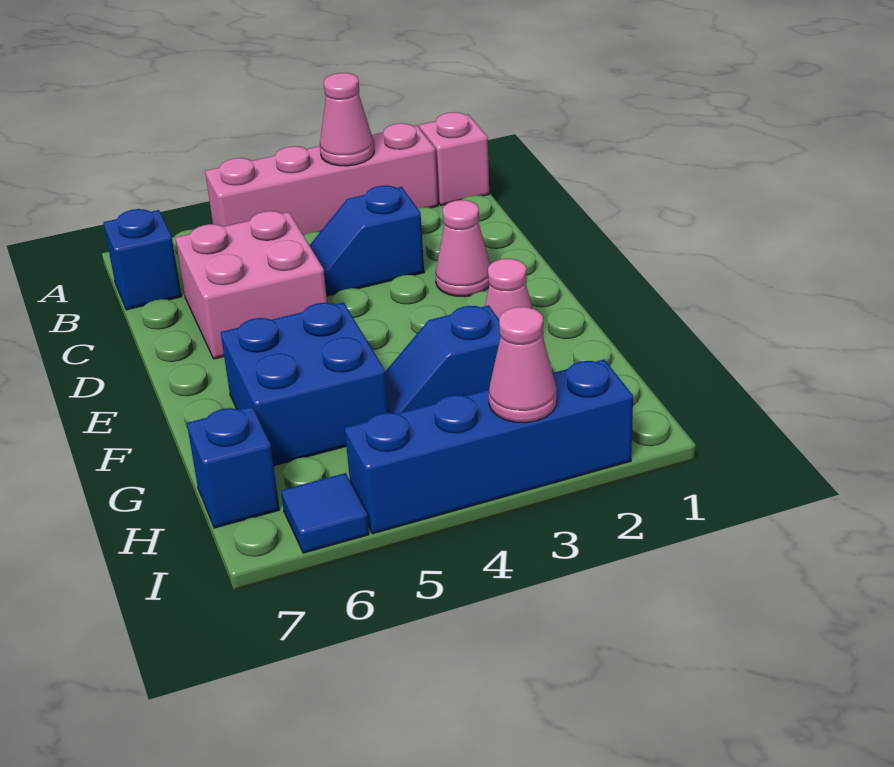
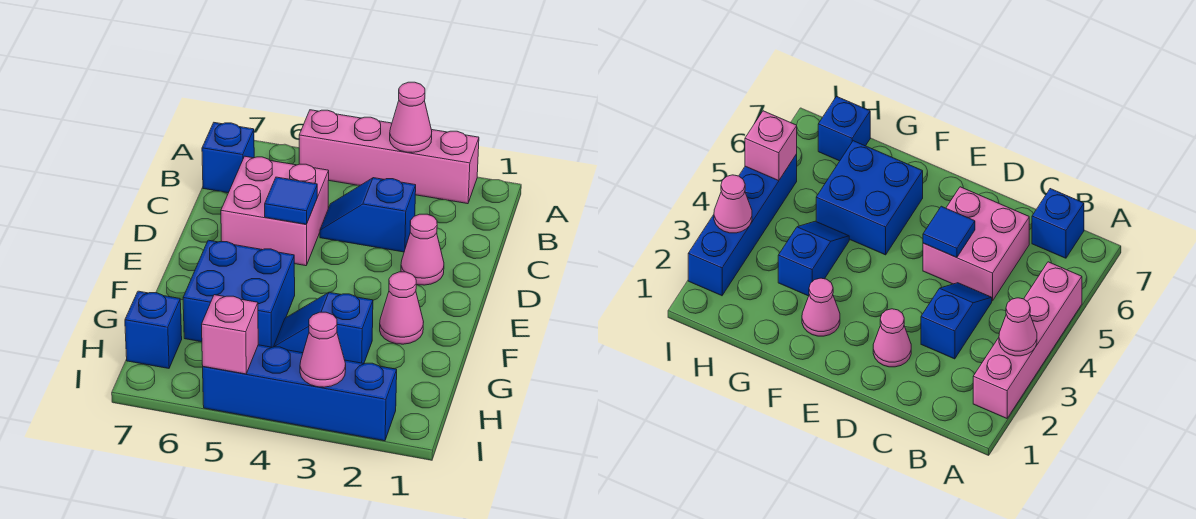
pink brick A1 level 1 -> pink brick I5 level 2
blue tile I6 level 1 -> blue tile D5 level 2

